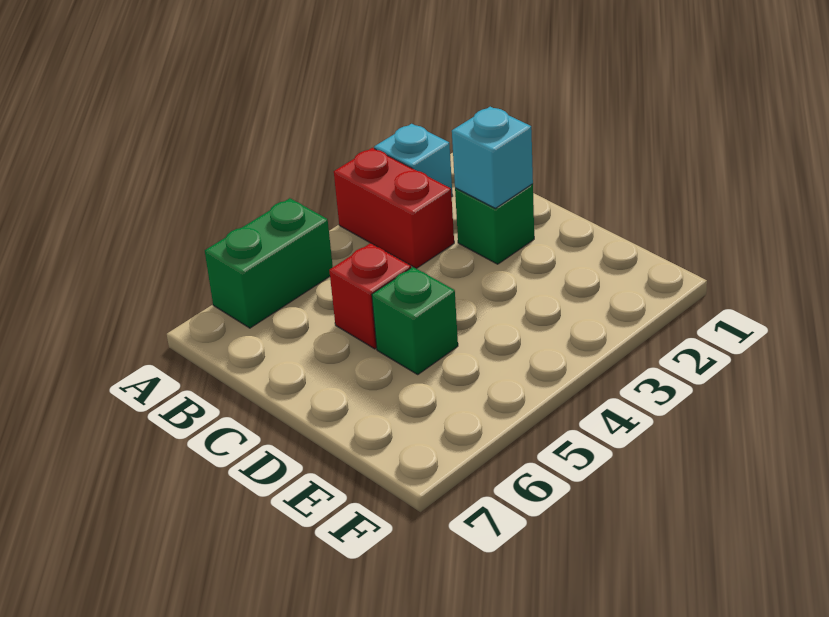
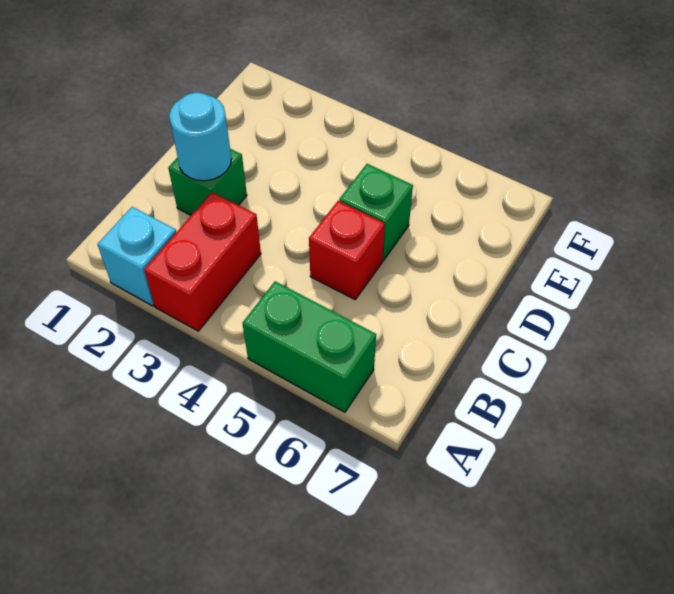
cyan brick C2 level 2 -> cyan round brick C2 level 2

